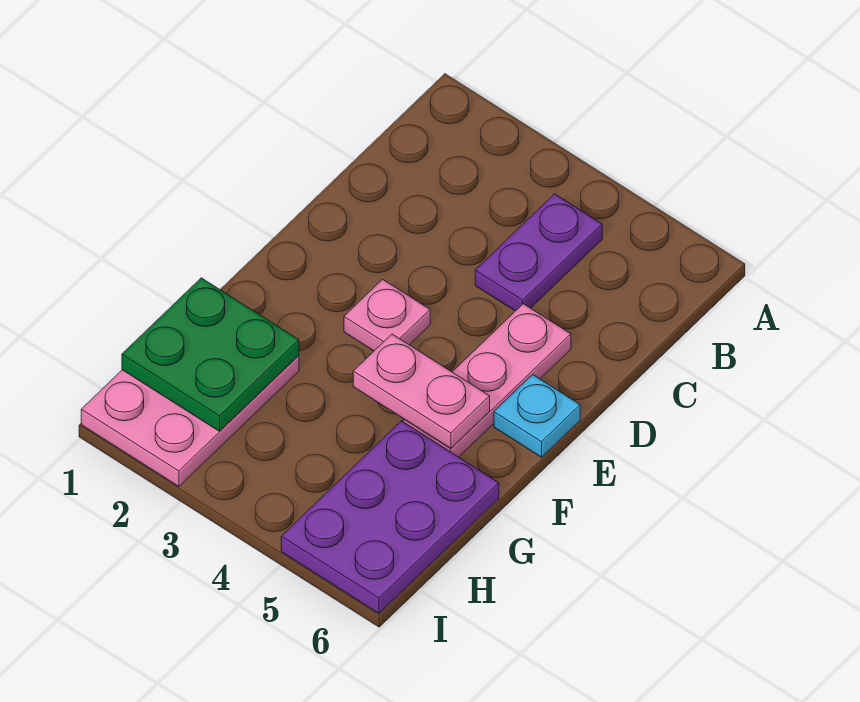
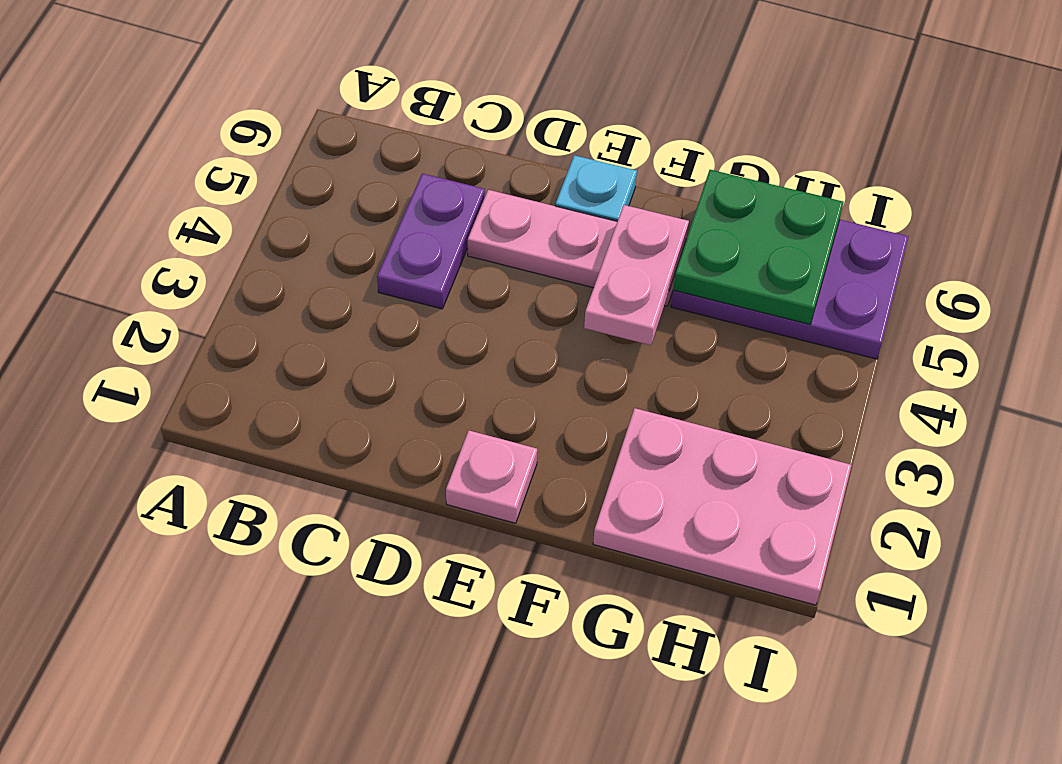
purple plate B4:C4 level 1 -> purple plate C4:C5 level 1
pink plate E3 level 1 -> pink plate E1 level 1
green plate G1:H2 level 2 -> green plate G5:H6 level 2

